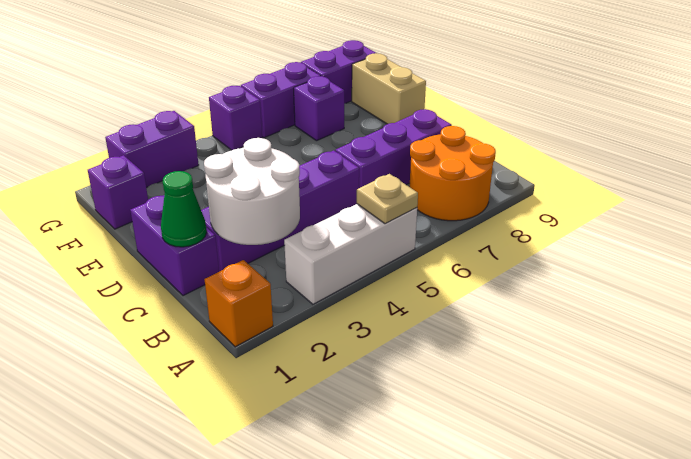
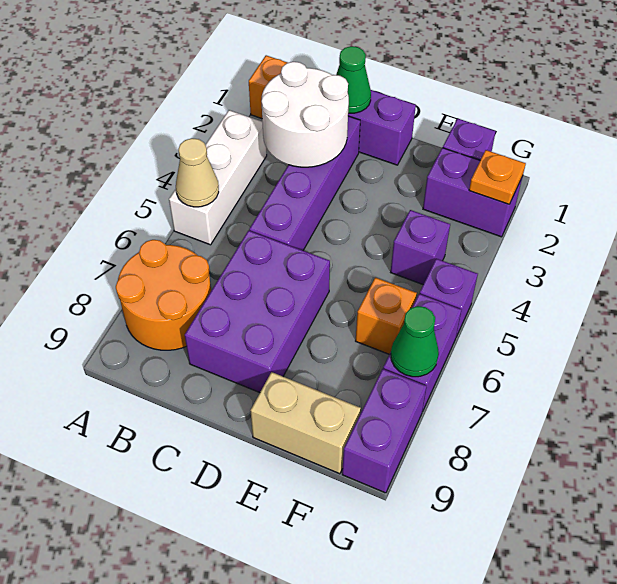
tan plate A5 level 2 -> tan cone A5 level 2
purple brick C6:C8 level 1 -> purple brick C6:D8 level 1
none -> orange brick F6 level 1
purple brick F7 level 1 -> purple brick F4 level 1
purple brick G2:G3 level 1 -> purple brick F2:G2 level 1
none -> orange plate G2 level 2
none -> green cone G7 level 2

